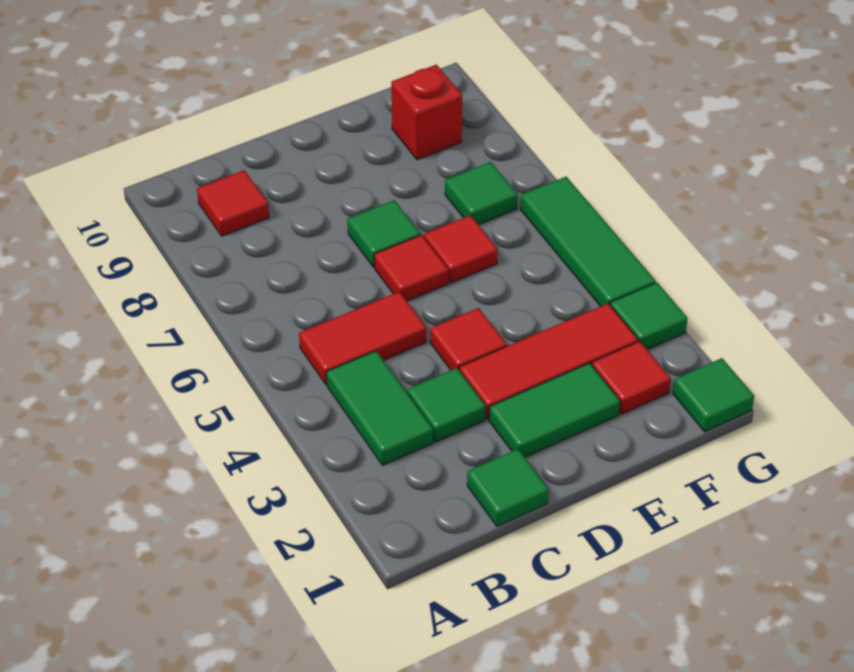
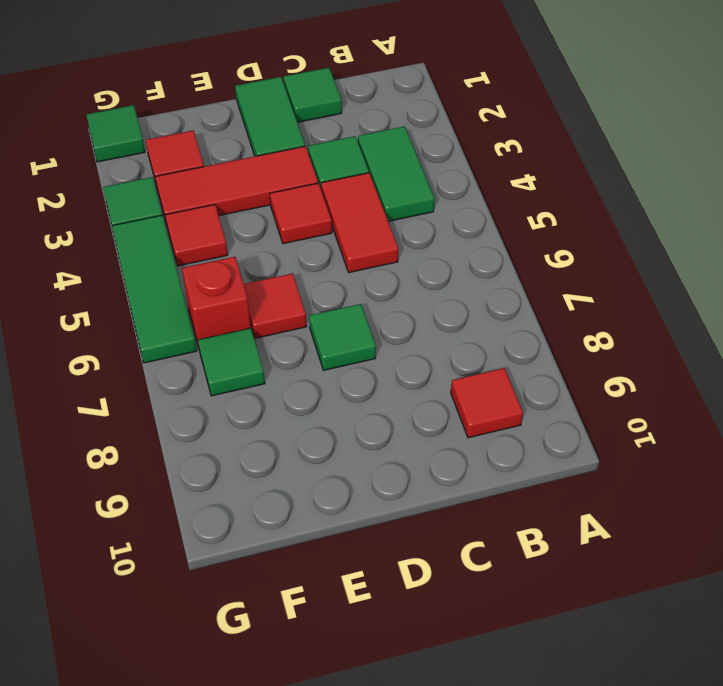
red tile B5:C5 level 1 -> red tile C4:C5 level 1
green tile D2:E2 level 1 -> green tile D1:D2 level 1
red tile D6 level 1 -> red tile F4 level 1
red brick F9 level 1 -> red brick F6 level 1

